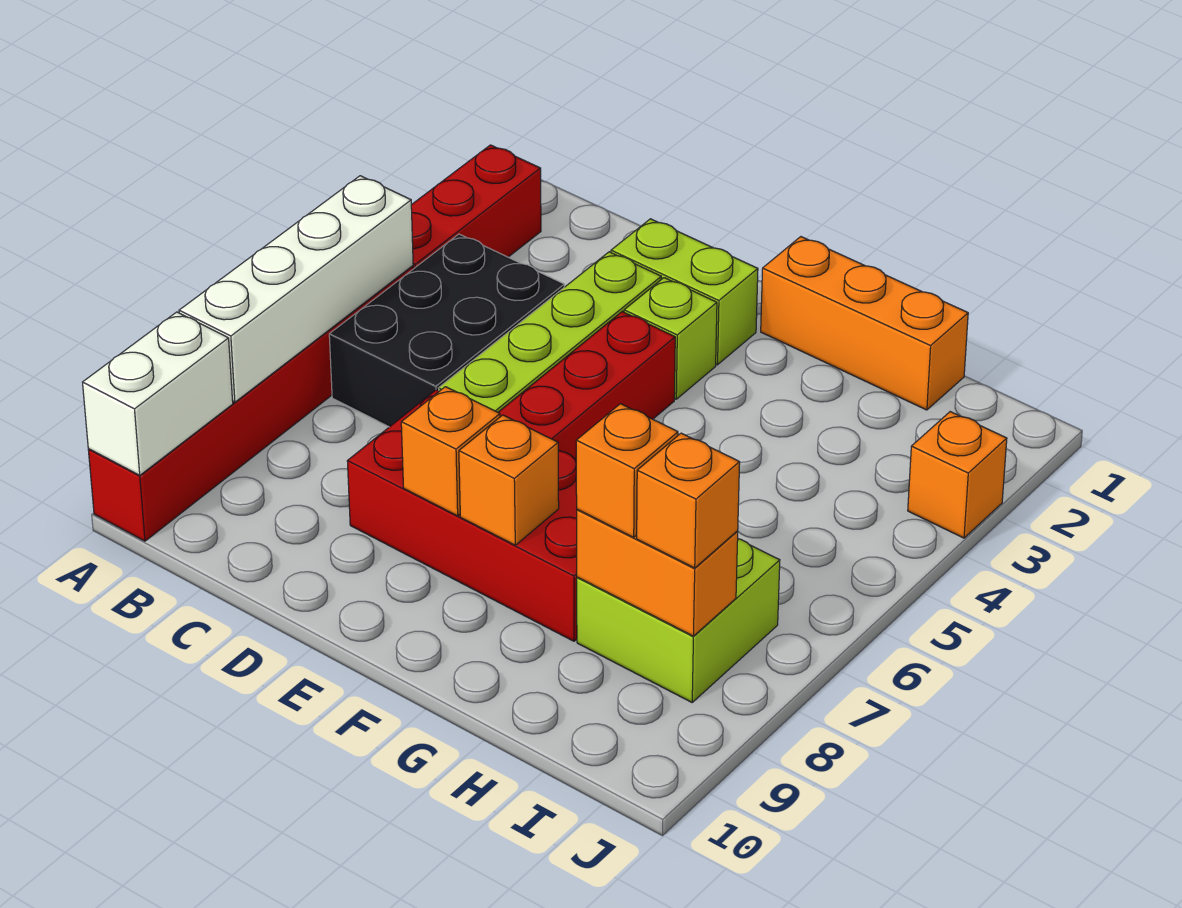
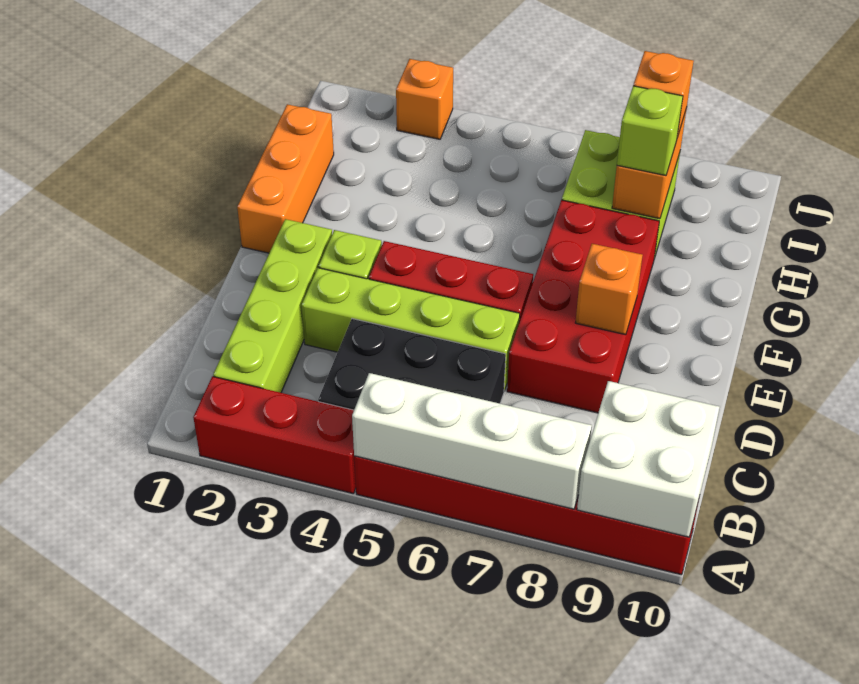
white brick A9:A10 level 2 -> white brick A9:B10 level 2
lime brick D2:E2 level 1 -> lime brick B2:E2 level 1
orange brick F8 level 2 -> none
orange brick H8 level 3 -> lime brick H8 level 3

